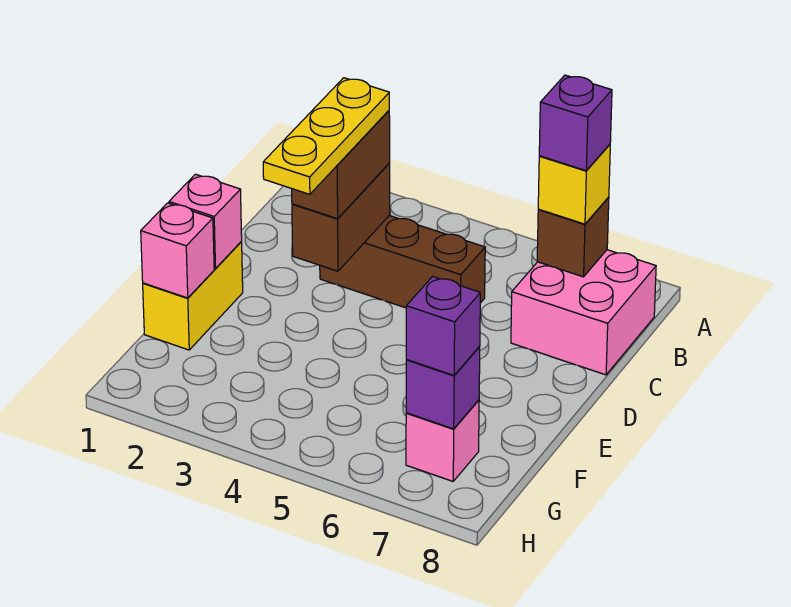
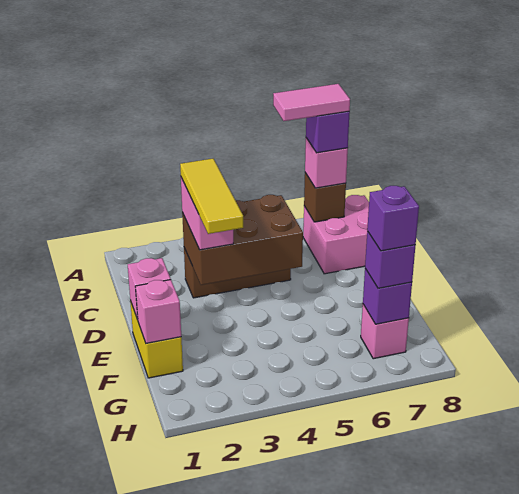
none -> pink tile B6:B7 level 5
yellow brick B7 level 3 -> pink brick B7 level 3
brown brick C3:D3 level 2 -> brown brick C3:D5 level 2
brown brick C3:D3 level 3 -> pink brick C3:D3 level 3
yellow plate C3:E3 level 4 -> yellow tile C3:E3 level 4
none -> purple brick G7 level 4

